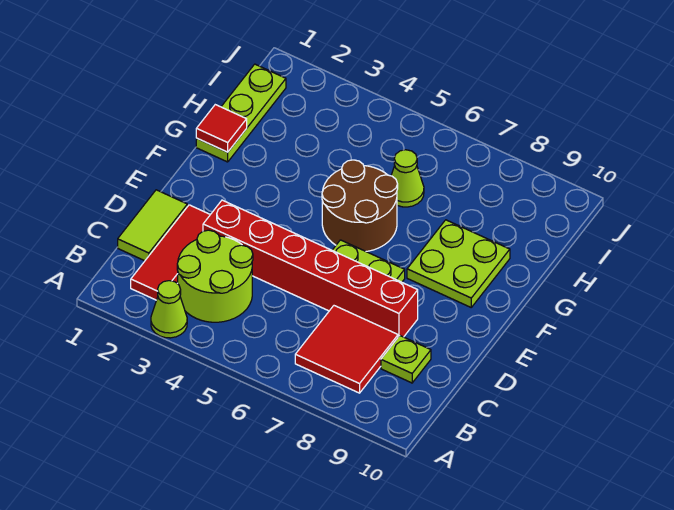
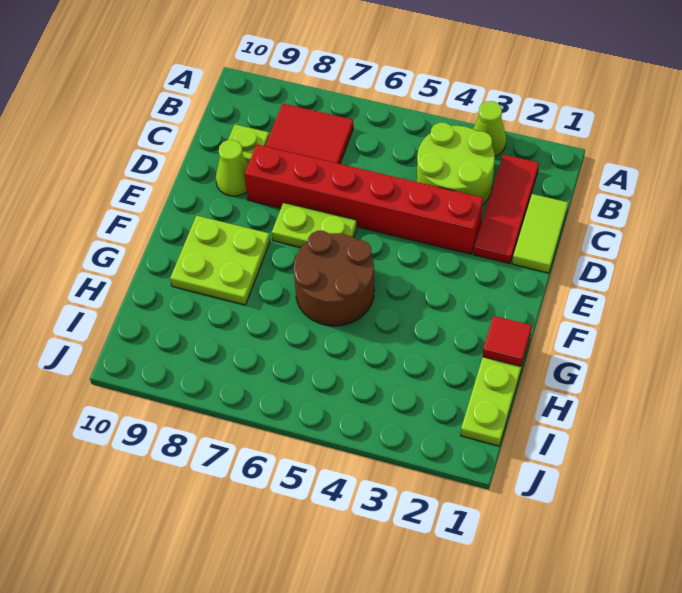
lime cone H6 level 1 -> lime cone D9 level 1

